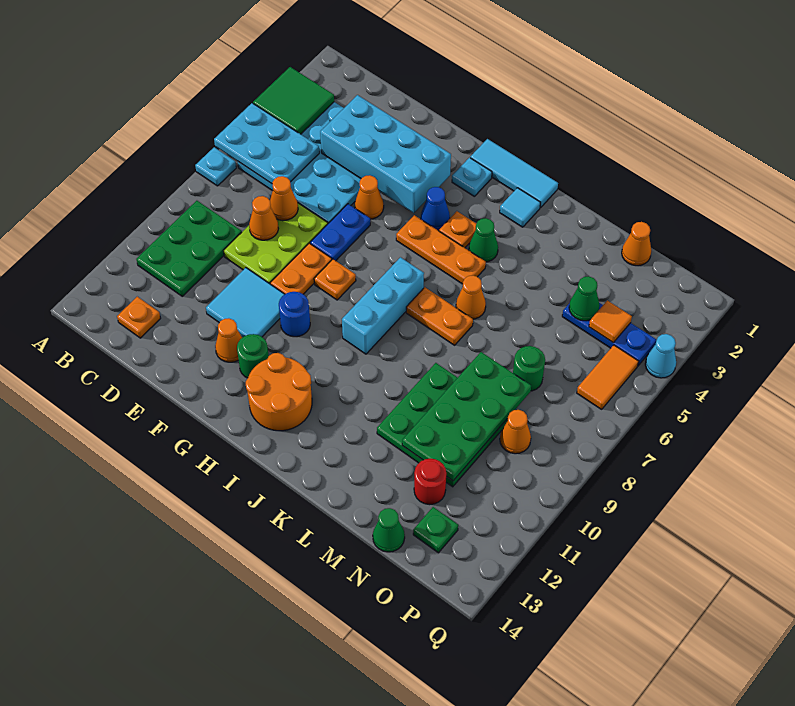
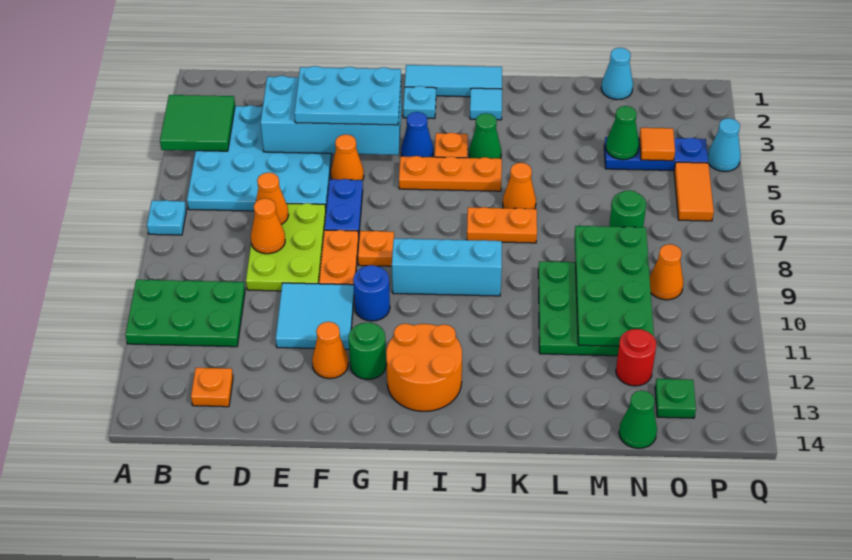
cyan plate A5:C6 level 2 -> cyan plate E3:G4 level 3
green plate B9:C11 level 1 -> green plate A10:C11 level 1
cyan brick I7:I9 level 1 -> cyan brick H9:J9 level 1
orange cone N1 level 1 -> cyan cone N1 level 1

